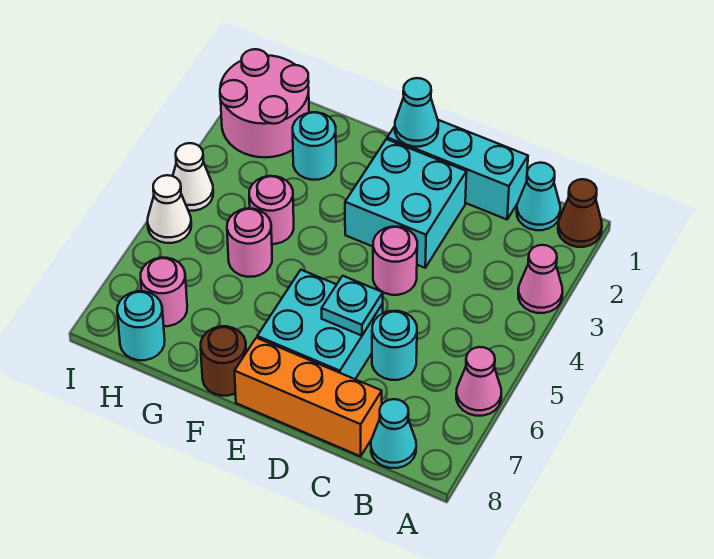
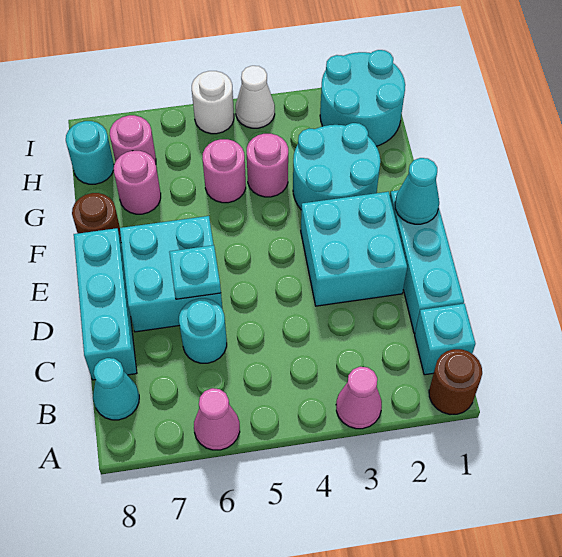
brown cone A1 level 1 -> brown round brick A1 level 1
cyan cone B1 level 1 -> cyan brick B1 level 1
orange brick C8:E8 level 1 -> cyan brick C8:E8 level 1
pink round brick D4 level 1 -> pink round brick G7 level 1
cyan round brick G2 level 1 -> cyan round brick F2:G3 level 1
pink round brick H1:I2 level 1 -> cyan round brick H1:I2 level 1
white cone I5 level 1 -> white round brick I5 level 1

